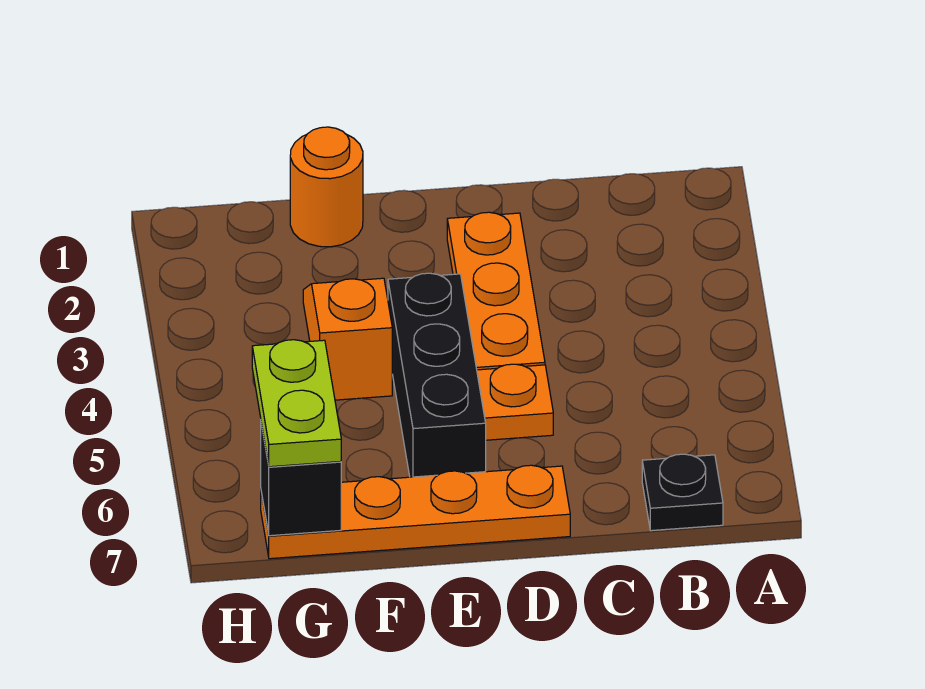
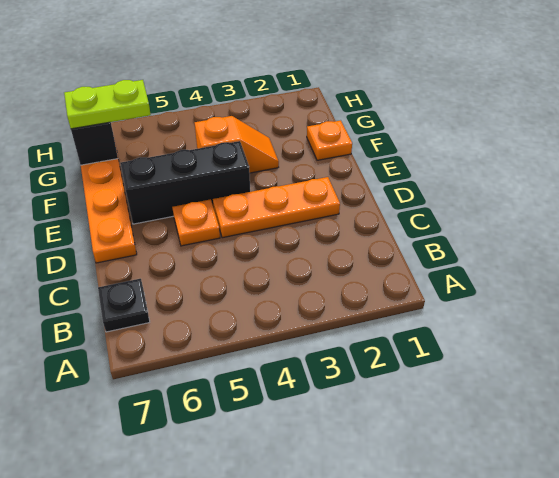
orange round brick F1 level 1 -> orange plate F1 level 1

